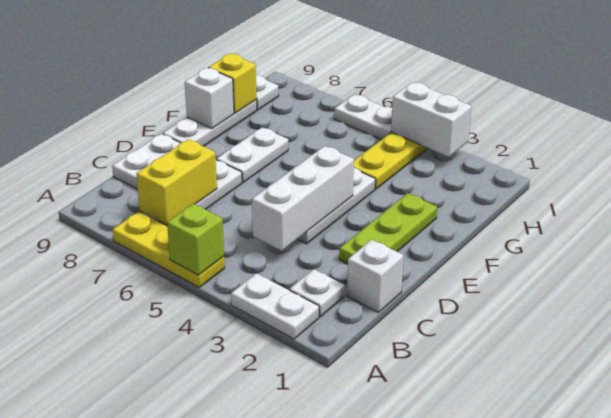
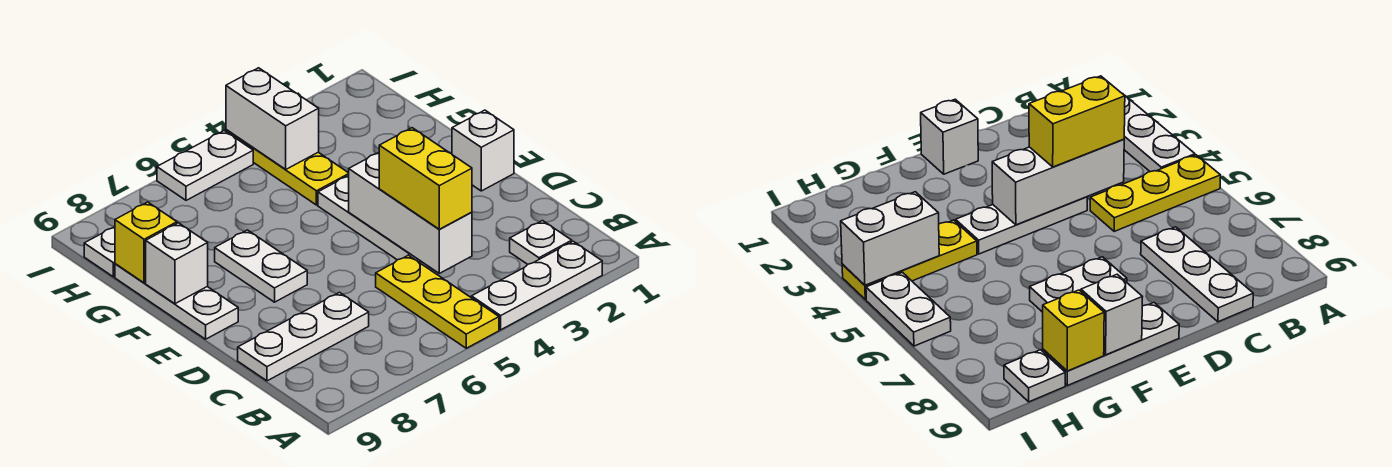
white plate A2:A3 level 1 -> white plate A2:A4 level 1
yellow plate A5:A7 level 1 -> yellow plate A5:C5 level 1
lime brick A5 level 2 -> none
yellow brick B7:C7 level 2 -> yellow brick C4:D4 level 3
white brick C1 level 1 -> white brick E1 level 1
white plate C7:D9 level 1 -> white plate C7:C9 level 1
lime plate D2:F2 level 1 -> none
white brick I3:I4 level 2 -> white brick H4:I4 level 2

